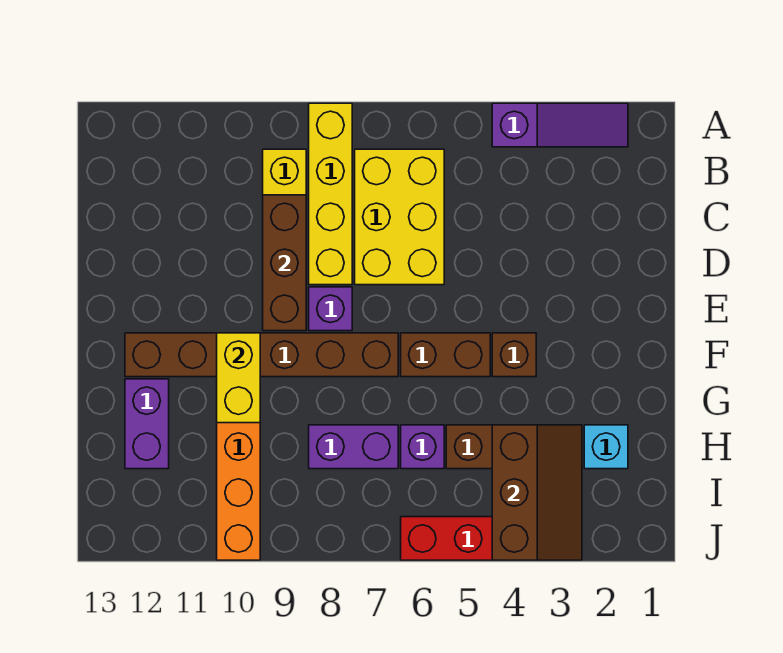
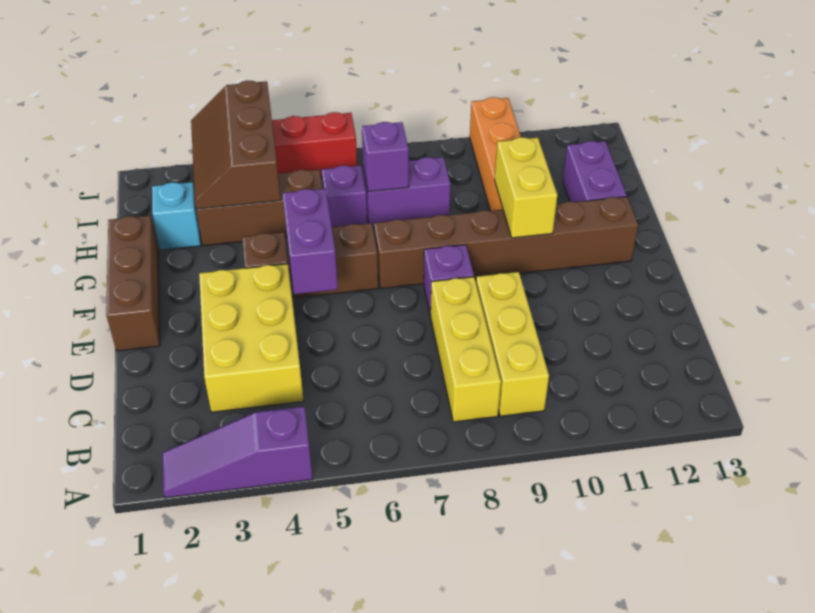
yellow brick A8:D8 level 1 -> yellow brick B8:D8 level 1
yellow brick B6:D7 level 1 -> yellow brick C3:E4 level 1
brown brick C9:E9 level 2 -> brown brick E1:G1 level 1
none -> purple brick E5:F5 level 2
none -> purple brick H7 level 2

